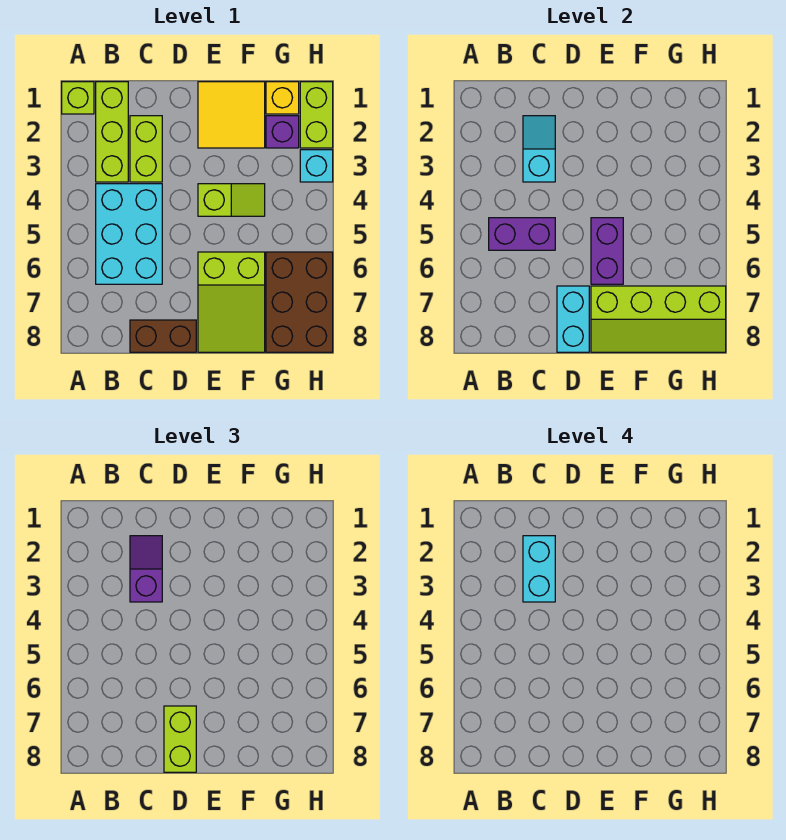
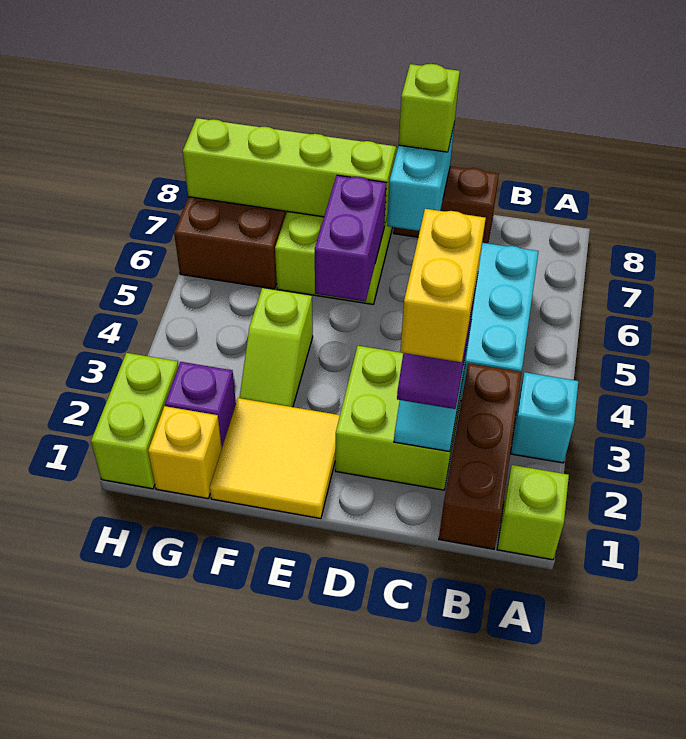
lime brick B1:B3 level 1 -> brown brick B1:B3 level 1
purple brick B5:C5 level 2 -> none
lime brick C2:C3 level 1 -> lime brick C2:D3 level 1
cyan brick C2:C3 level 4 -> yellow brick C2:C3 level 4
lime brick D7:D8 level 3 -> lime brick D8 level 3
lime slope E4:F4 level 1 top E -> lime slope F3:F4 level 1 top 4
cyan brick H3 level 1 -> cyan brick A3 level 1

